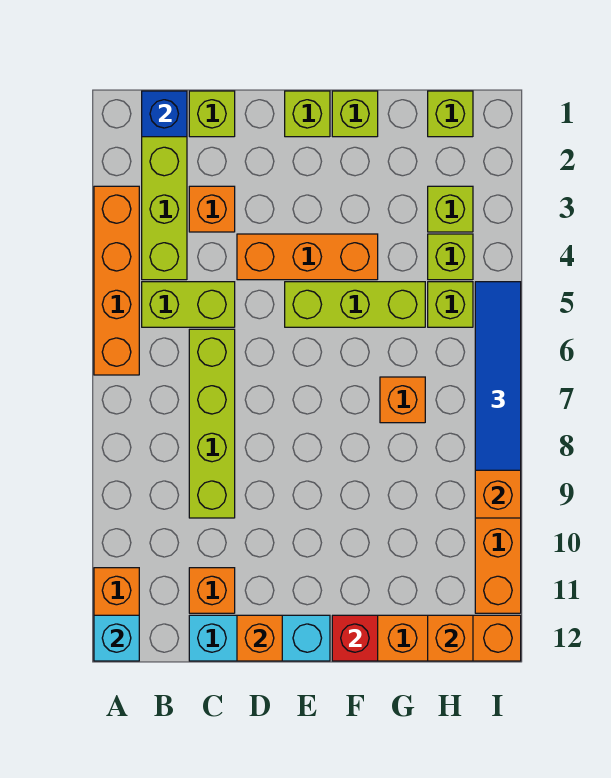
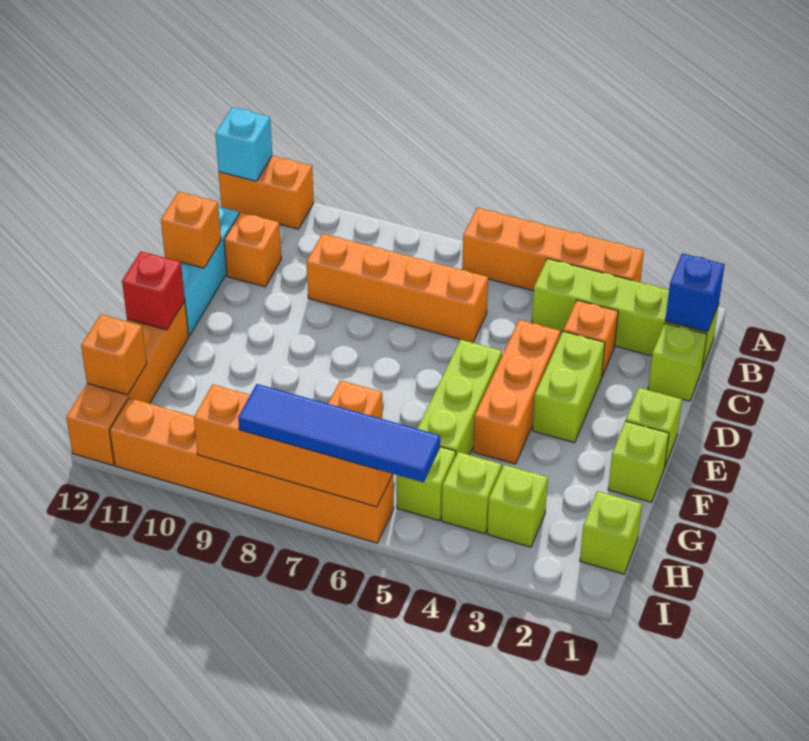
lime brick B5:C5 level 1 -> lime brick D3:E3 level 1
lime brick C6:C9 level 1 -> orange brick C6:C9 level 1

